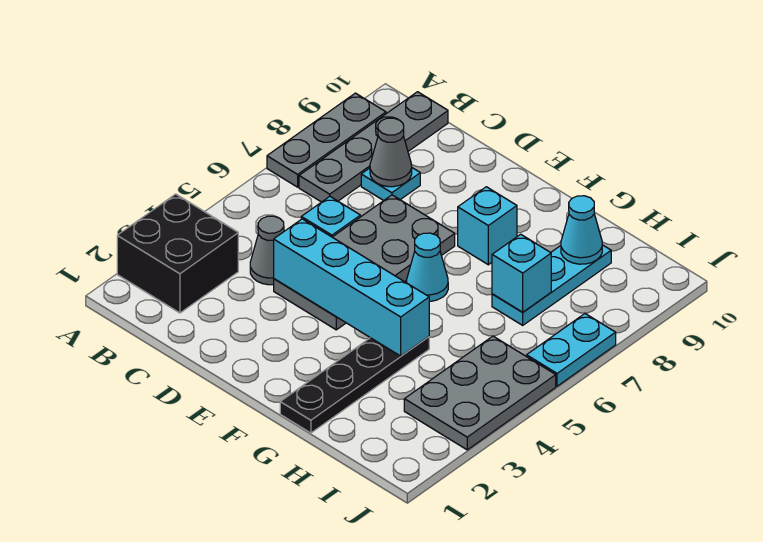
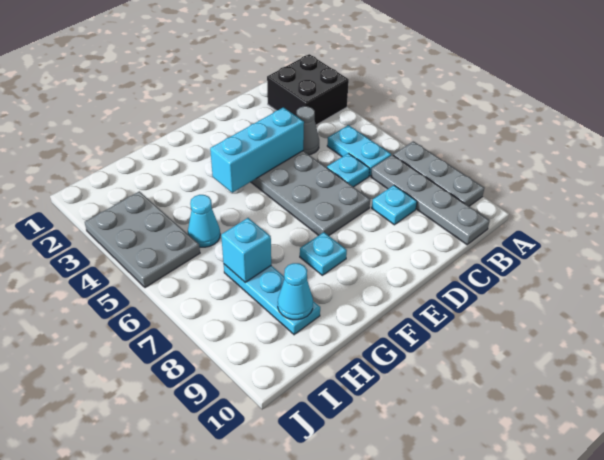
grey cone C8 level 2 -> none
cyan brick D4:G4 level 2 -> cyan brick D4:F4 level 2
cyan cone F6 level 1 -> cyan cone H5 level 1
cyan brick F8 level 1 -> cyan plate F8 level 1
black plate G1:G4 level 1 -> none
cyan plate J6:J7 level 1 -> cyan plate B5:B6 level 1

